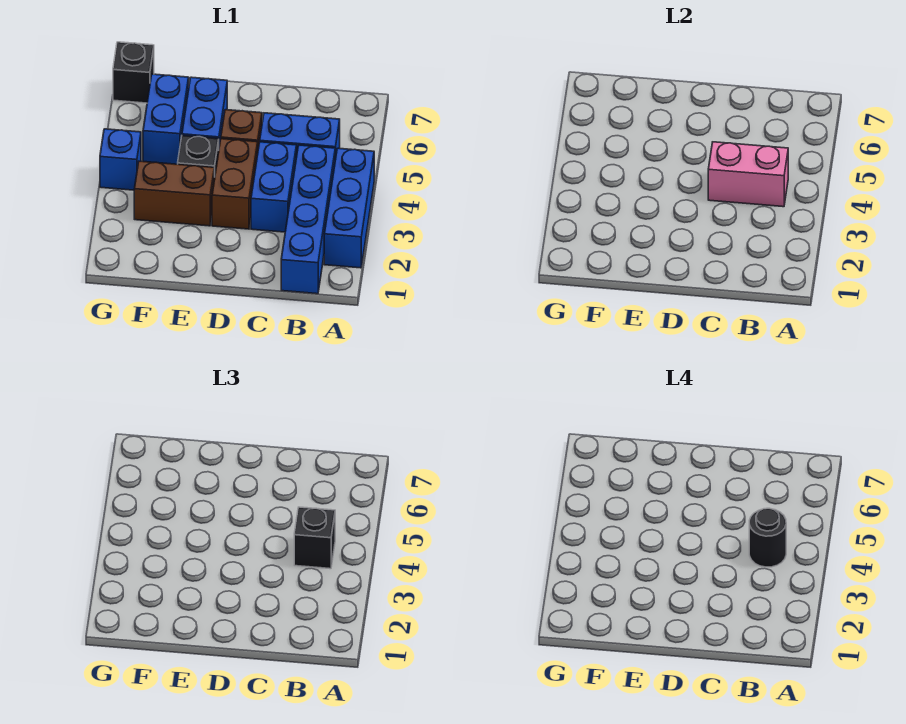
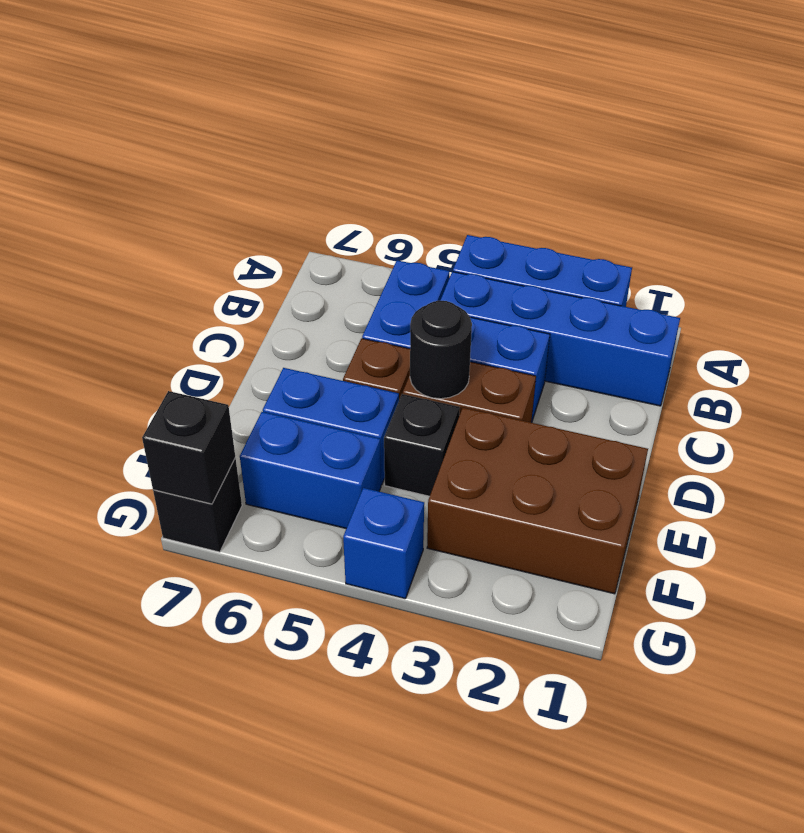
pink brick B4:C4 level 2 -> none
black brick B4 level 3 -> black brick G7 level 2
black round brick B4 level 4 -> black round brick D4 level 2
brown brick E3:F3 level 1 -> brown brick E1:F3 level 1

